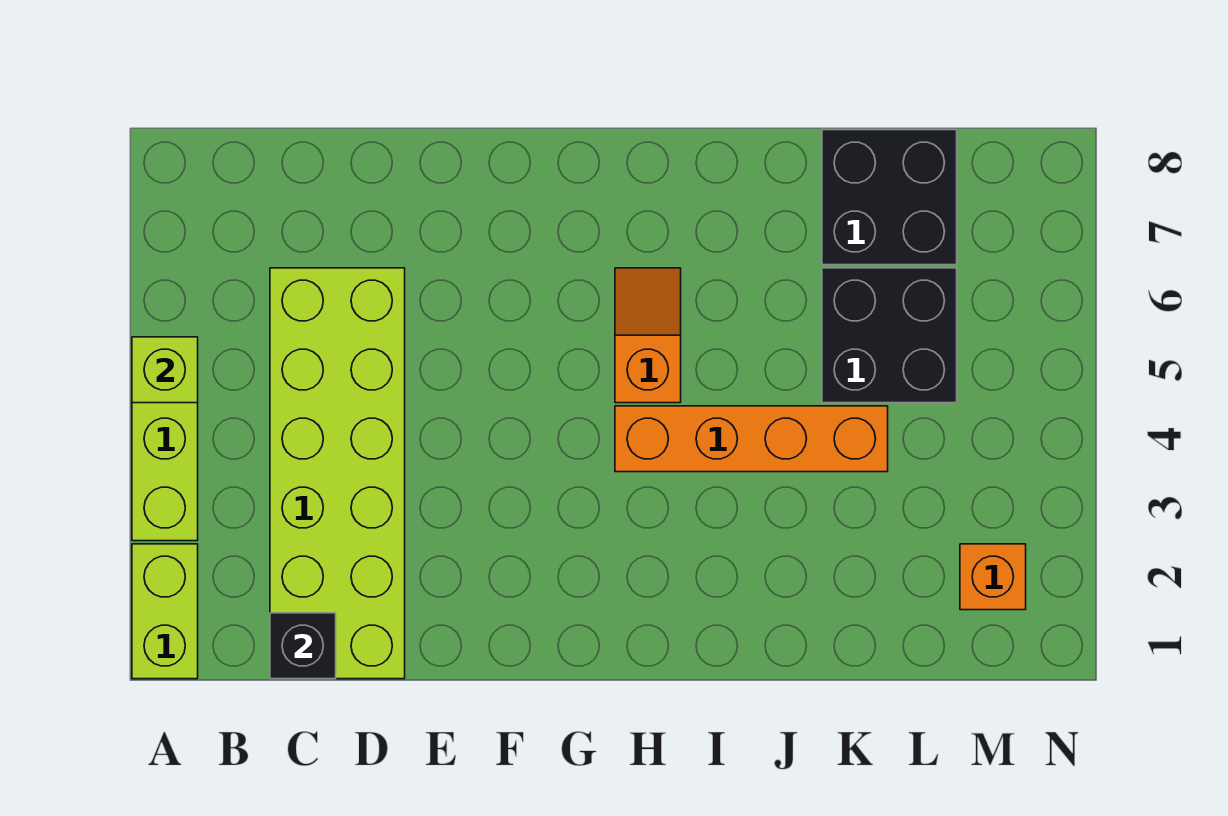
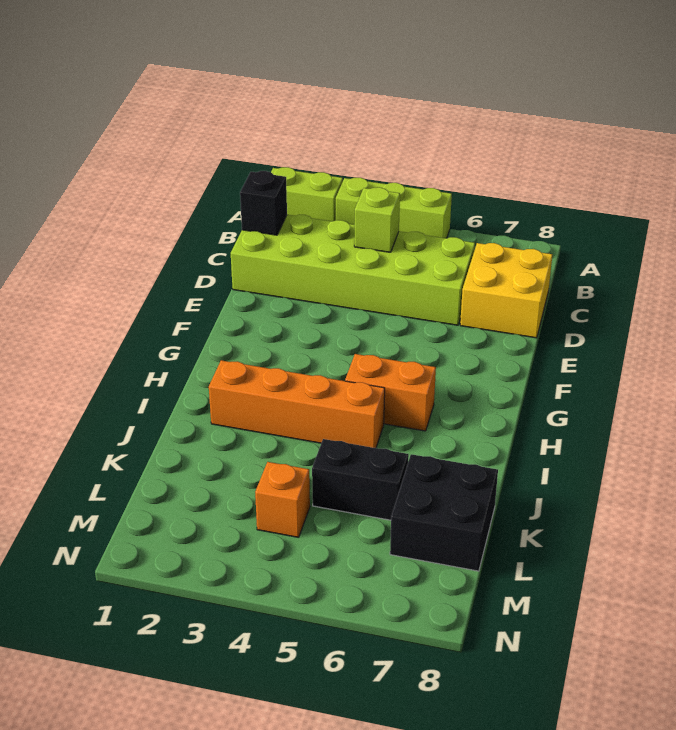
lime brick A5 level 2 -> lime brick C4 level 2
none -> yellow brick C7:D8 level 1
orange brick H4:K4 level 1 -> orange brick I2:I5 level 1
orange slope H5:H6 level 1 top 5 -> orange brick H5:H6 level 1
black brick K5:L6 level 1 -> black brick K5:K6 level 1
orange brick M2 level 1 -> orange brick L4 level 1

